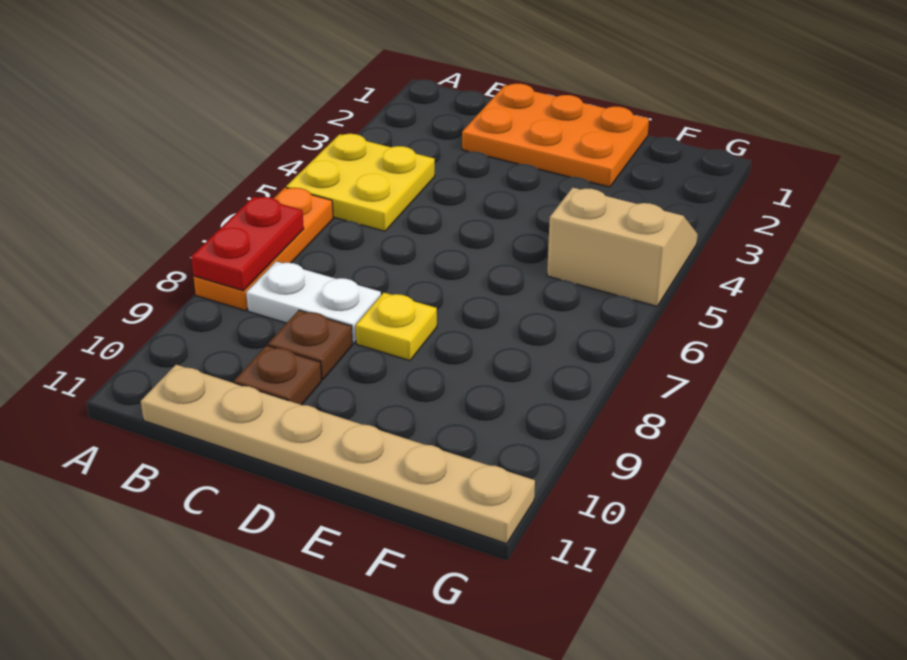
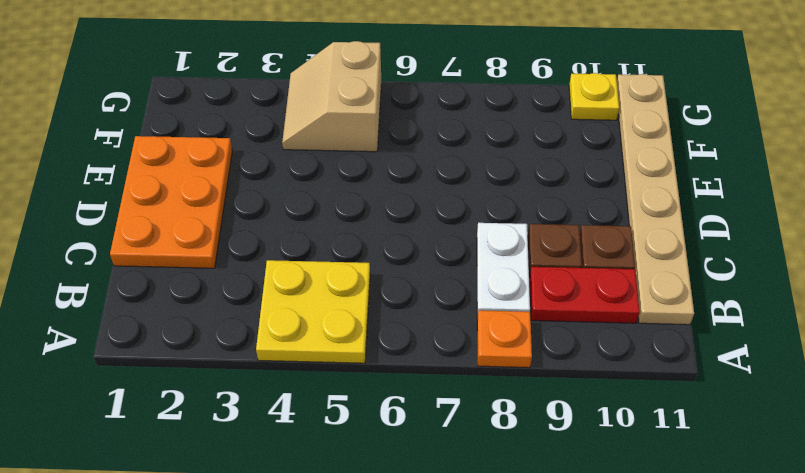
orange plate A6:A8 level 1 -> orange plate A8 level 1
red plate A7:A8 level 2 -> red plate B9:B10 level 1
yellow plate D8 level 1 -> yellow plate G10 level 1

